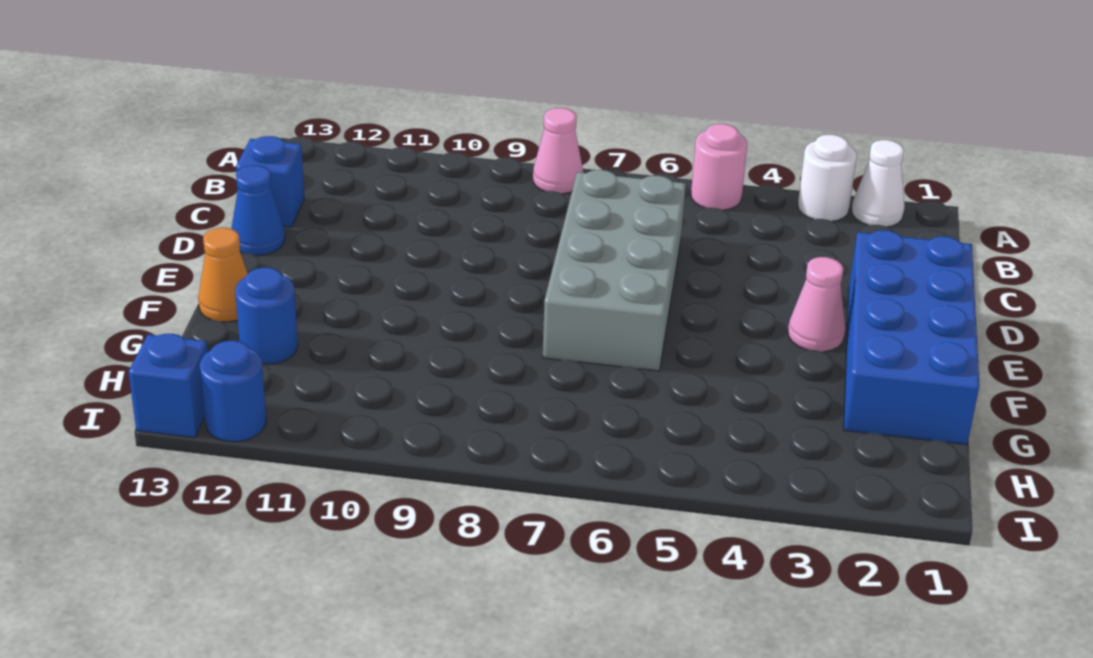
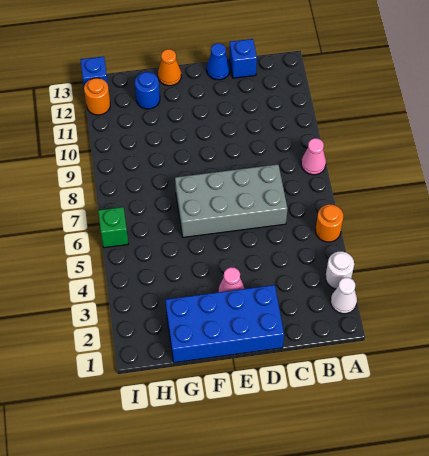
pink round brick A5 level 1 -> orange round brick A5 level 1
none -> green brick I6 level 1
blue round brick I12 level 1 -> orange round brick I12 level 1

